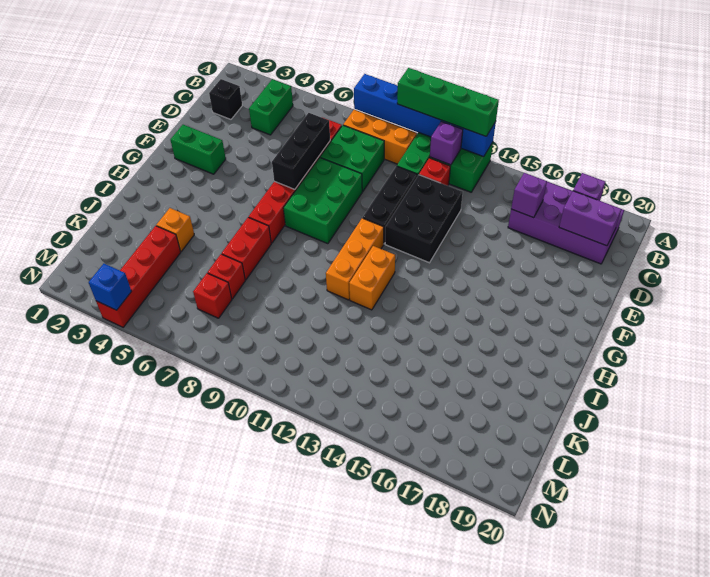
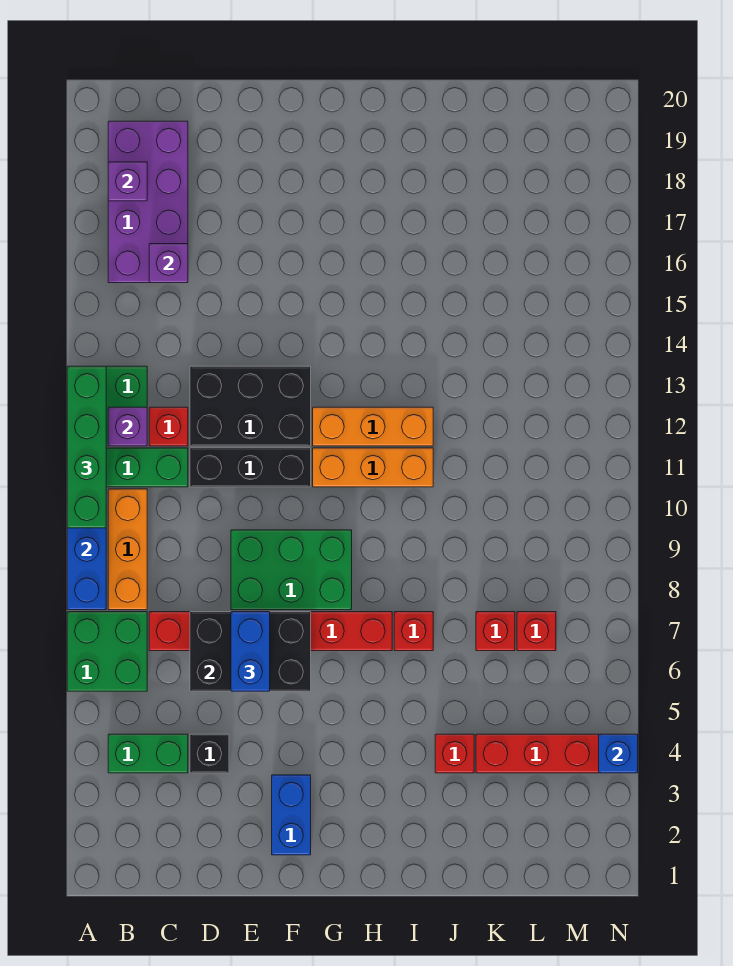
black brick C2 level 1 -> black brick D4 level 1
green brick C8:D9 level 1 -> green brick A6:B7 level 1
purple brick C18:C19 level 2 -> none
black brick D7:F7 level 2 -> black brick D6:F7 level 2
none -> blue brick E6:E7 level 3
green brick F2:F3 level 1 -> blue brick F2:F3 level 1
orange brick H12:I12 level 1 -> orange brick G12:I12 level 1
red brick I7:J7 level 1 -> red brick I7 level 1
orange brick J4 level 1 -> red brick J4 level 1

